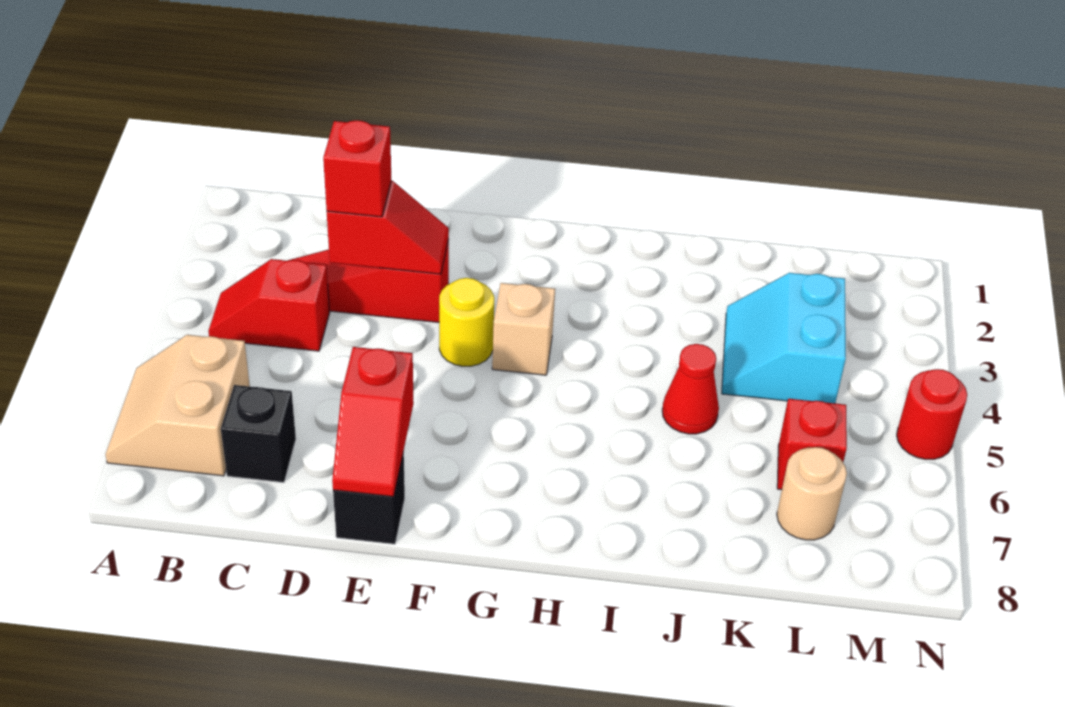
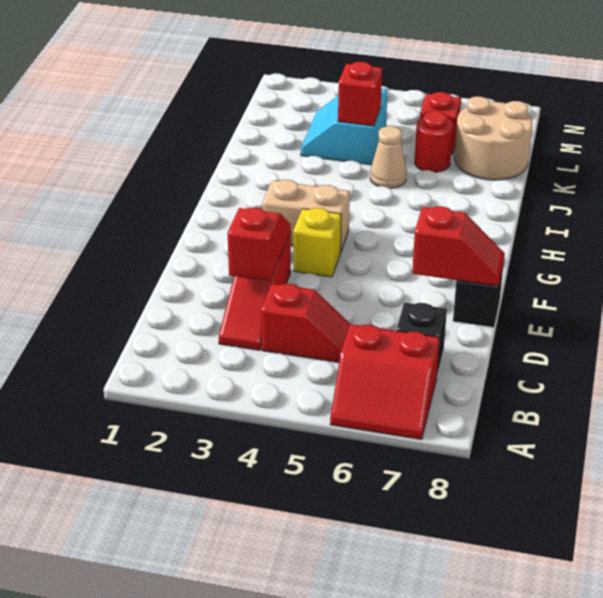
tan slope A6:B7 level 1 top B -> red slope A6:B7 level 1 top B
red slope B4:C4 level 1 top C -> red slope C4:C5 level 1 top 4
red brick D3 level 3 -> red brick K4 level 2
yellow round brick F4 level 1 -> yellow brick F4 level 1
tan brick G4 level 1 -> tan brick G3:G4 level 1
red cone J5 level 1 -> tan cone J5 level 1
cyan slope K3:L4 level 1 top L -> cyan slope K3:L4 level 1 top 4
tan round brick L7 level 1 -> tan round brick K7:L8 level 1
red round brick N5 level 1 -> red round brick K6 level 1

